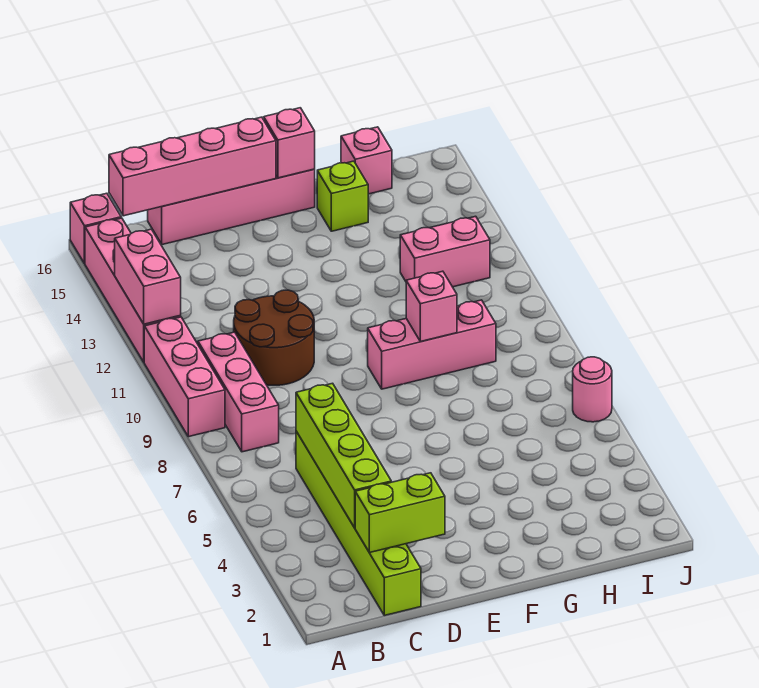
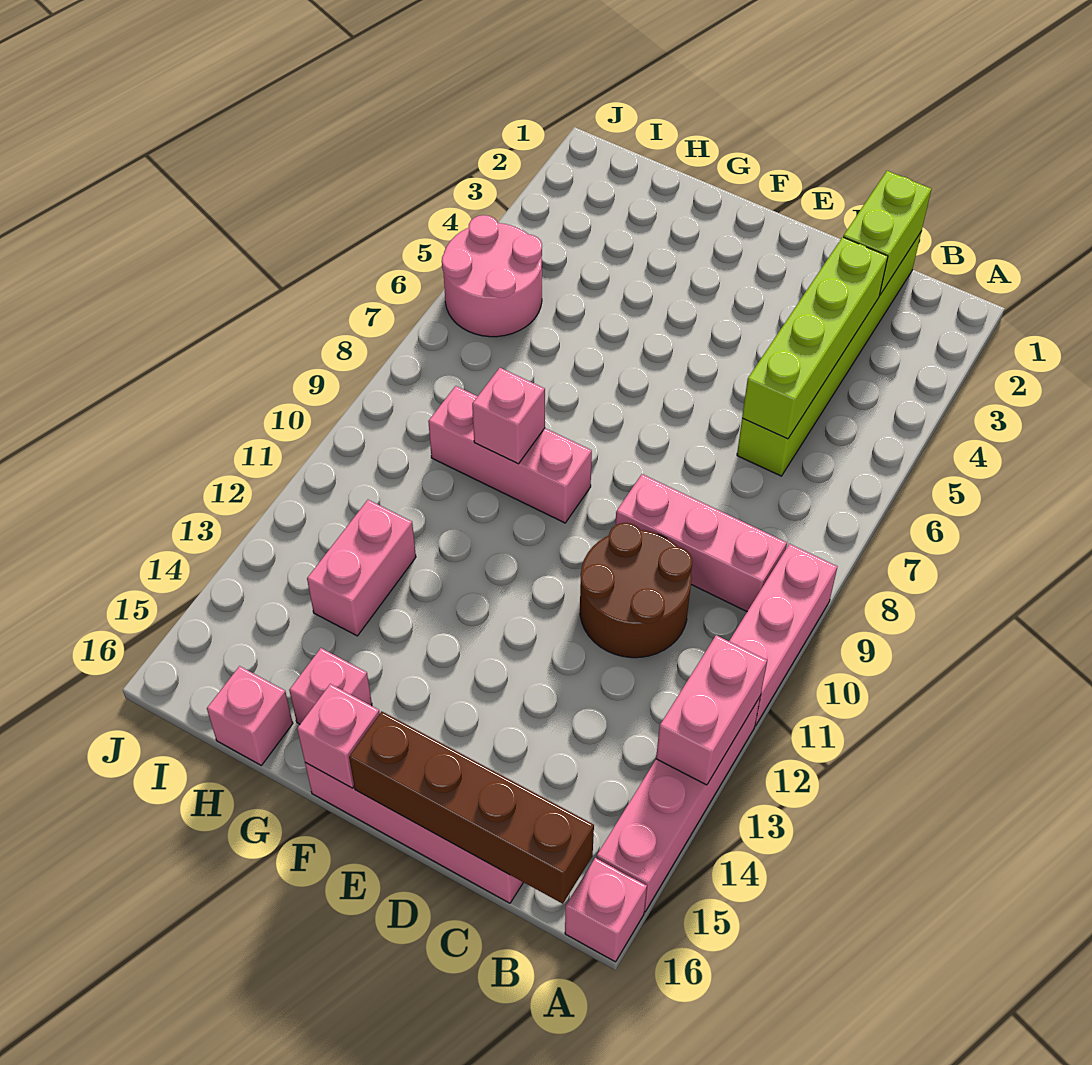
pink brick B8:B10 level 1 -> pink brick B9:D9 level 1
pink brick B16:E16 level 2 -> brown brick B16:E16 level 2
lime brick C2:D2 level 2 -> lime brick C1:C2 level 2
lime brick G15 level 1 -> pink brick G15 level 1
pink brick H12:I12 level 1 -> pink brick H12:H13 level 1
pink round brick J6 level 1 -> pink round brick I5:J6 level 1

